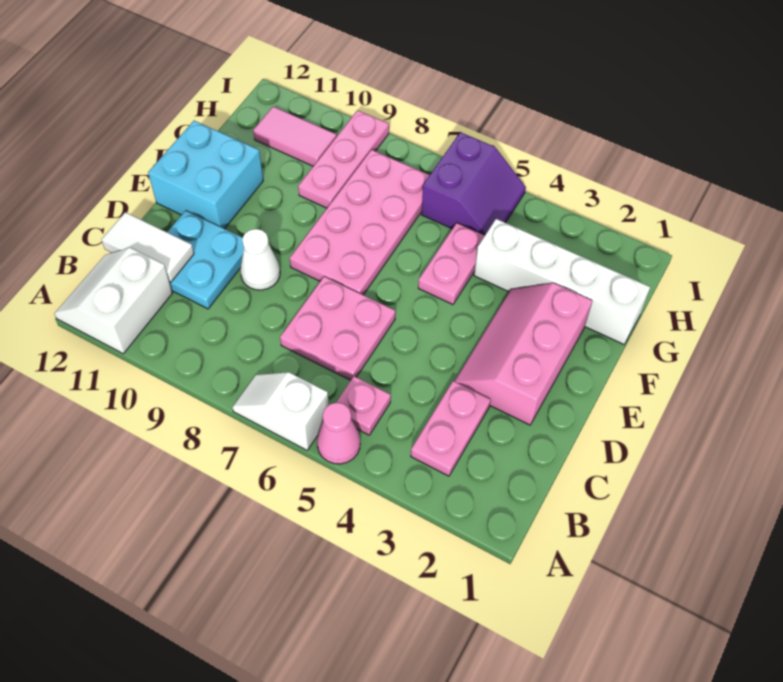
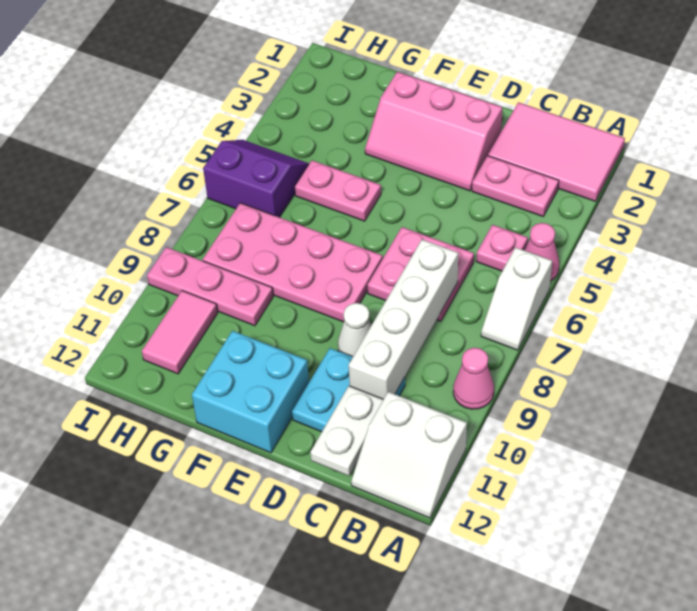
none -> pink tile A1:C2 level 1
none -> pink cone A9 level 1
white tile C11:C12 level 2 -> white plate C11:C12 level 2
white brick G1:G4 level 1 -> white brick C7:C10 level 2

